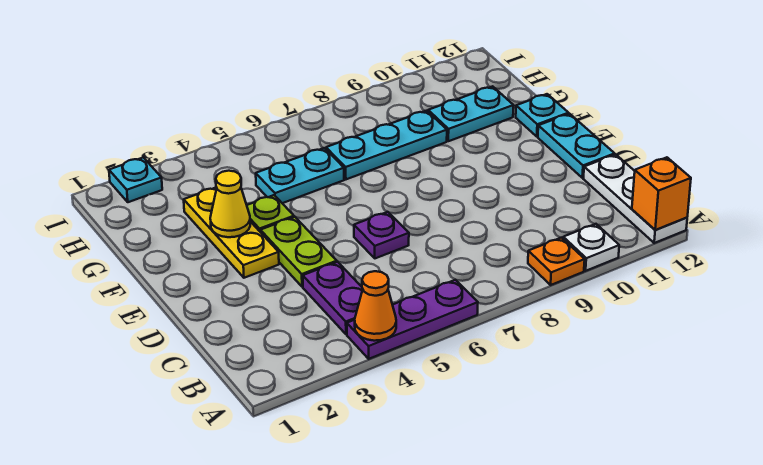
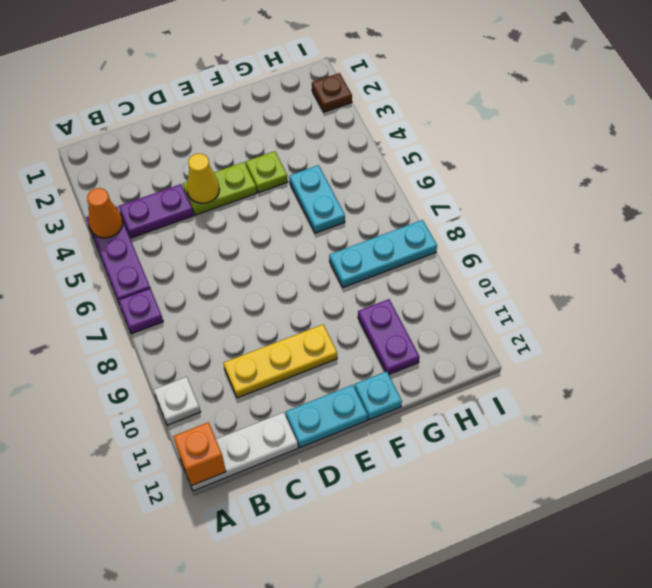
orange plate A9 level 1 -> none
purple plate D6 level 1 -> purple plate A7 level 1
yellow plate E3:G3 level 1 -> yellow plate C10:E10 level 1
yellow cone F3 level 2 -> yellow cone D4 level 2
cyan plate G7:G9 level 1 -> cyan plate G8:I8 level 1
cyan plate G10:G11 level 1 -> purple plate G10:G11 level 1
cyan plate I2 level 1 -> brown plate I2 level 1

